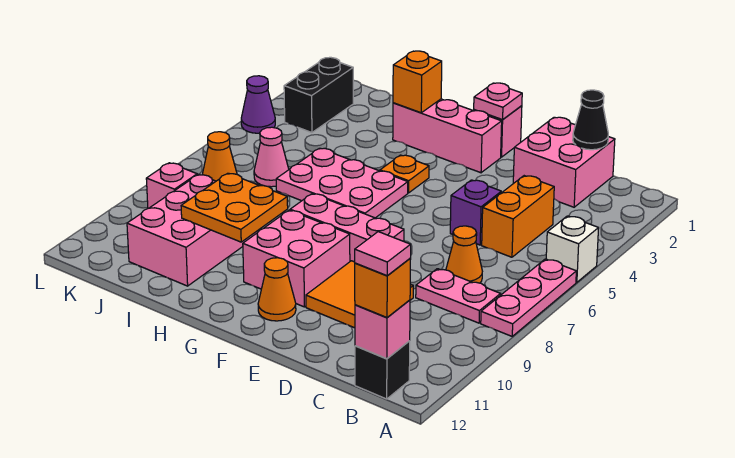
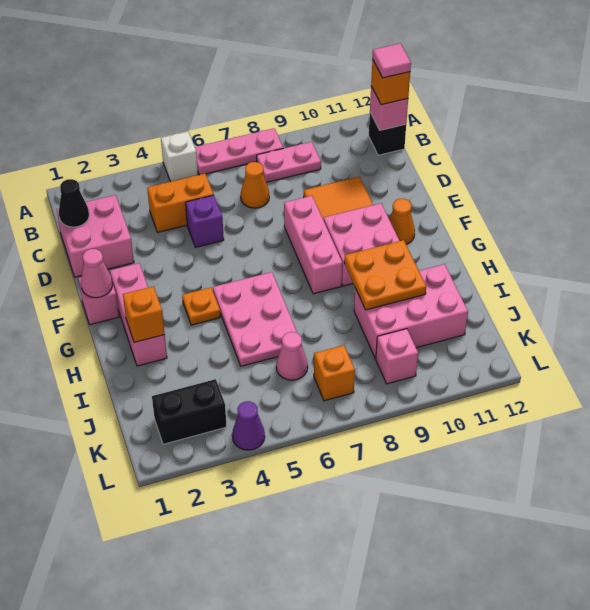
pink plate B8:C8 level 1 -> pink plate B8:B9 level 1
pink plate F1 level 2 -> pink cone F1 level 2
orange cone K7 level 1 -> orange brick K7 level 1

